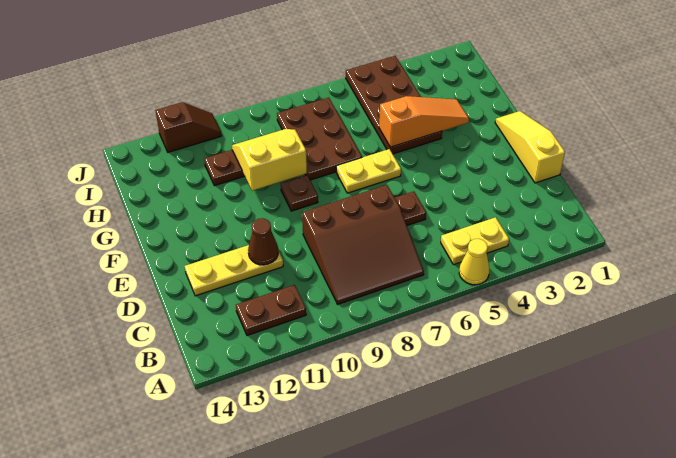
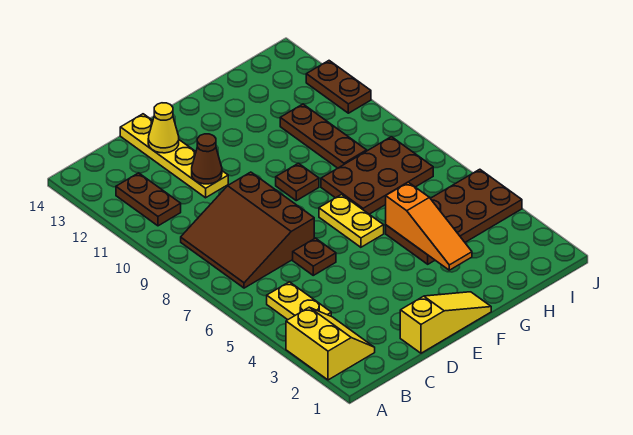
yellow cone A5 level 1 -> yellow cone D13 level 2
yellow plate D11:D13 level 1 -> yellow plate D11:D14 level 1
yellow slope G9:H10 level 2 top G -> yellow slope A2:B3 level 1 top A
brown slope J11:J12 level 1 top 12 -> brown plate J11:J12 level 1

